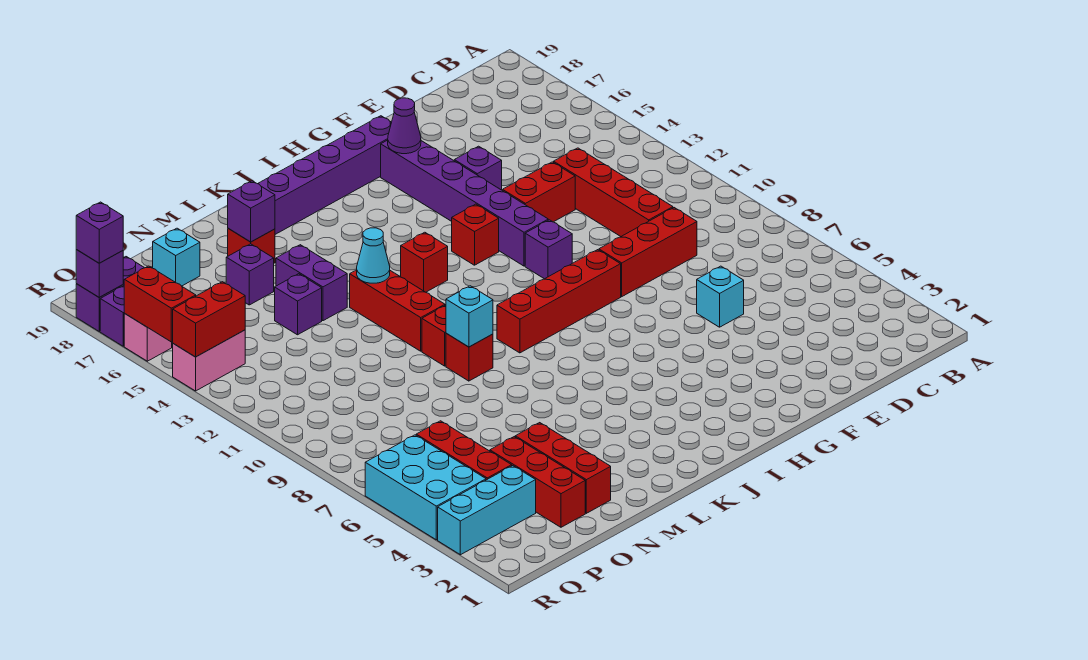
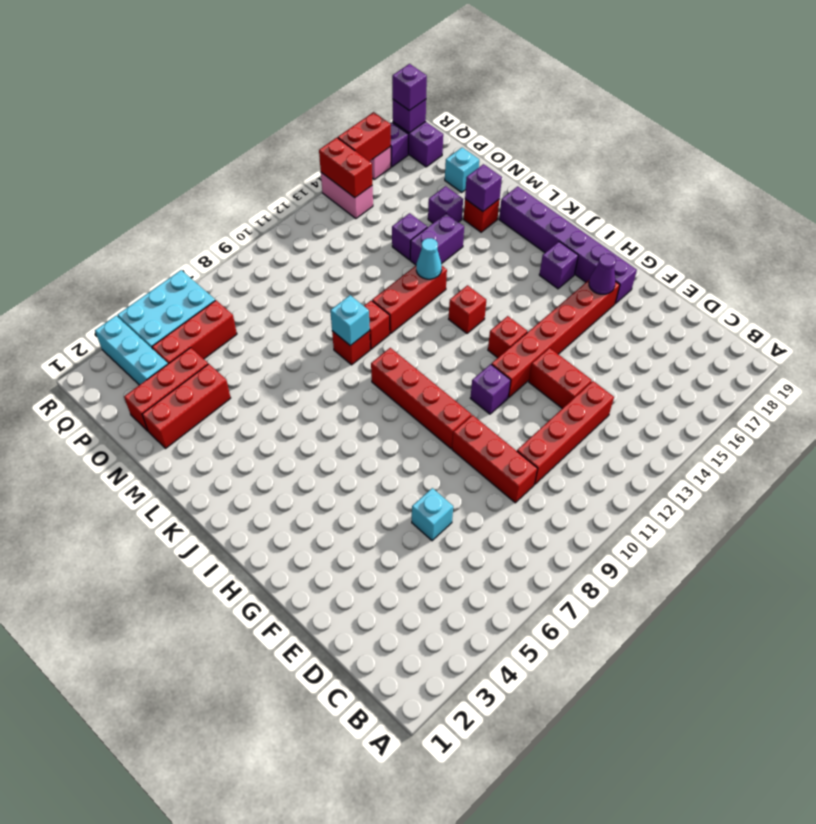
purple brick F15 level 1 -> purple brick I17 level 1
purple brick G12:G17 level 1 -> red brick G12:G17 level 1

